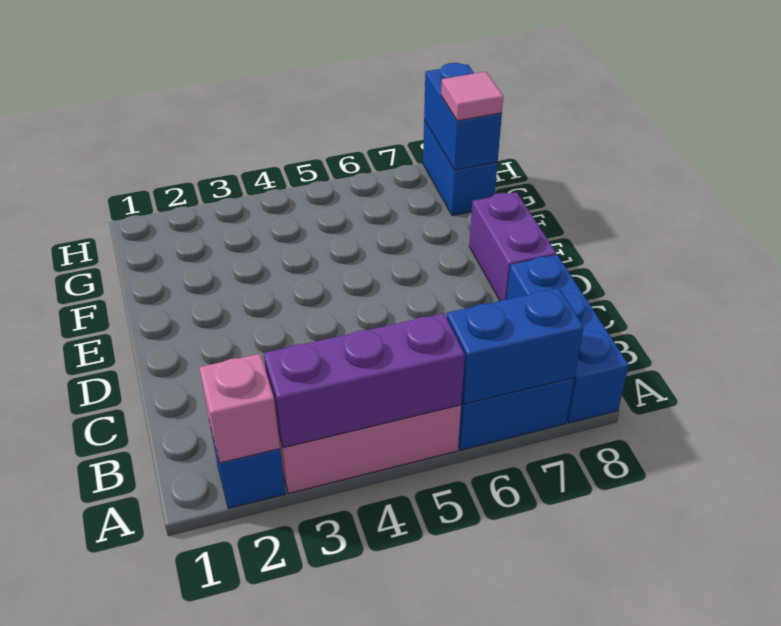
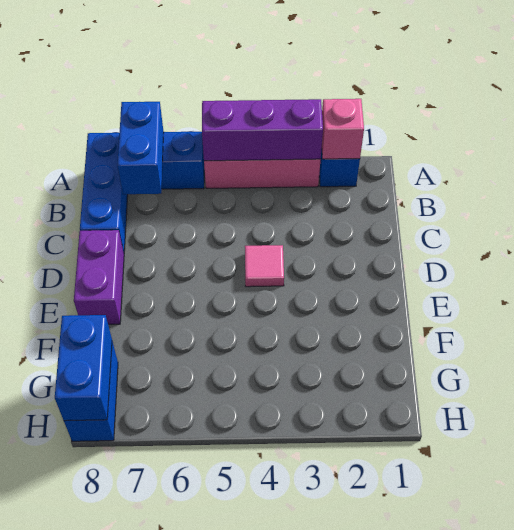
blue brick A6:A7 level 2 -> blue brick A7:B7 level 2
pink tile G8 level 3 -> pink tile D4 level 1

